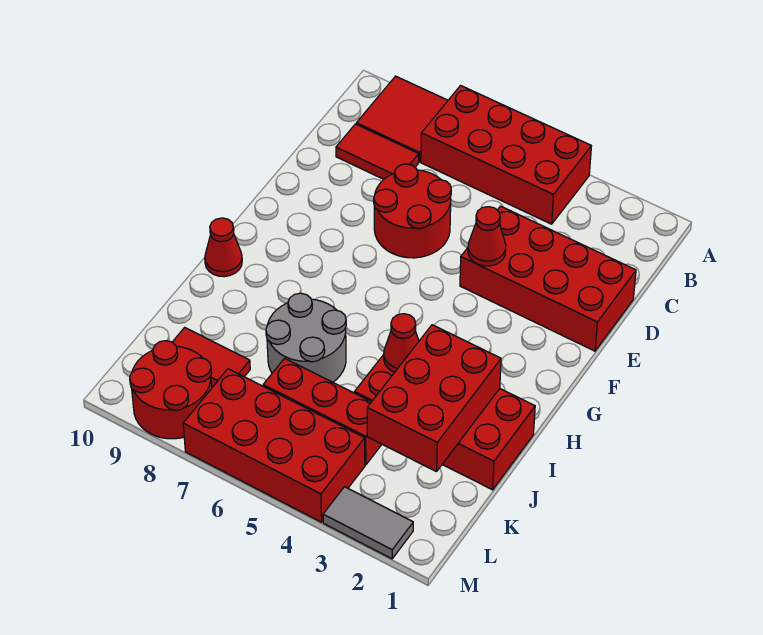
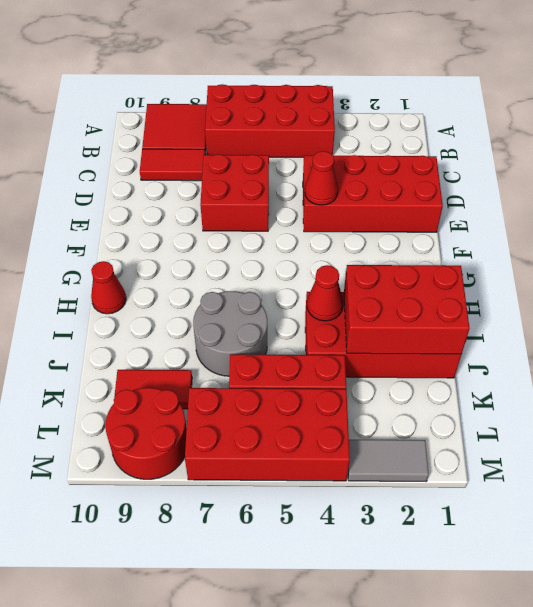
red round brick D6:E7 level 1 -> red brick D6:E7 level 1
red brick I2:K3 level 2 -> red brick I1:J3 level 2

